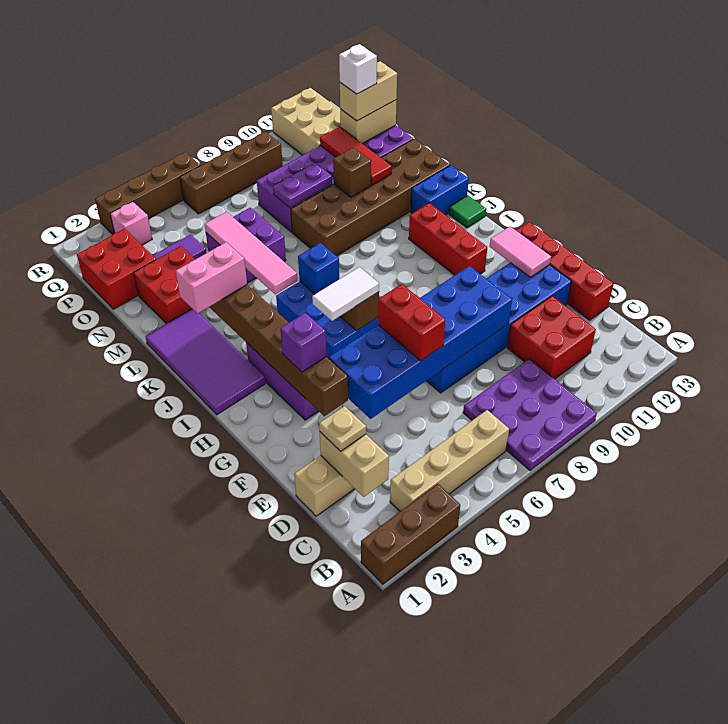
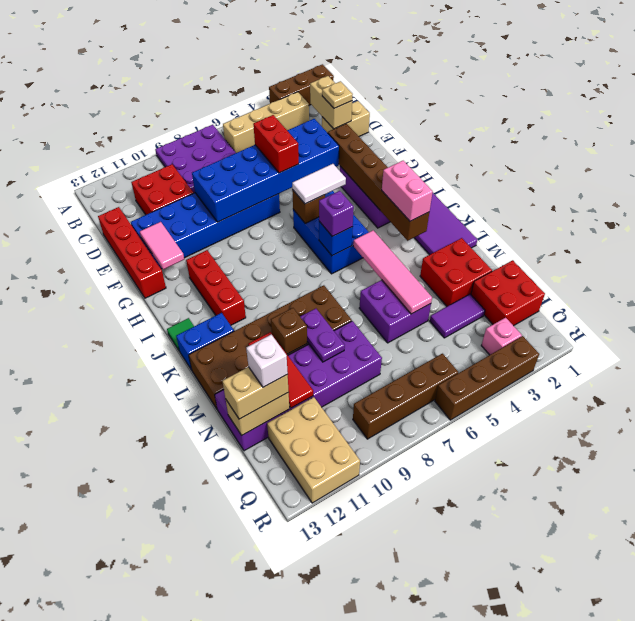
purple brick G3 level 3 -> purple brick J6 level 3
pink brick K2:K3 level 3 -> pink brick J3:K3 level 3
purple plate N8:N9 level 2 -> purple plate M9:N9 level 2

